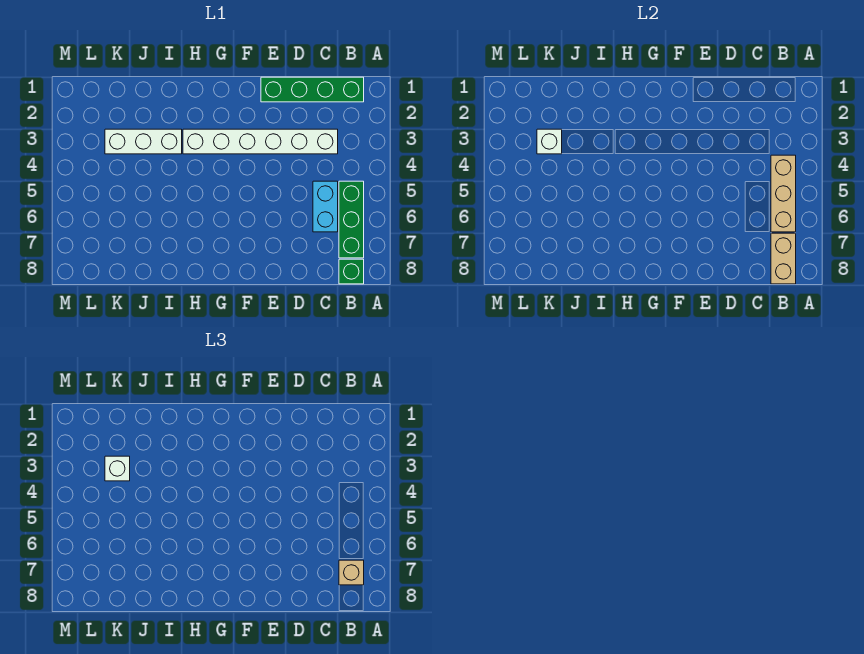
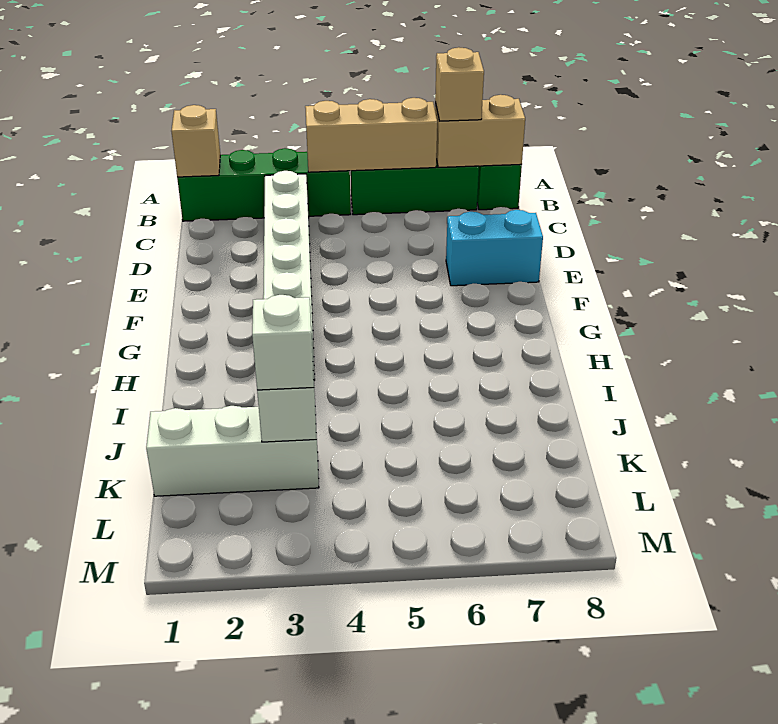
green brick B1:E1 level 1 -> green brick B1:B4 level 1
none -> tan brick B1 level 2
cyan brick C5:C6 level 1 -> cyan brick E7:E8 level 1
white brick I3:K3 level 1 -> white brick K1:K3 level 1

